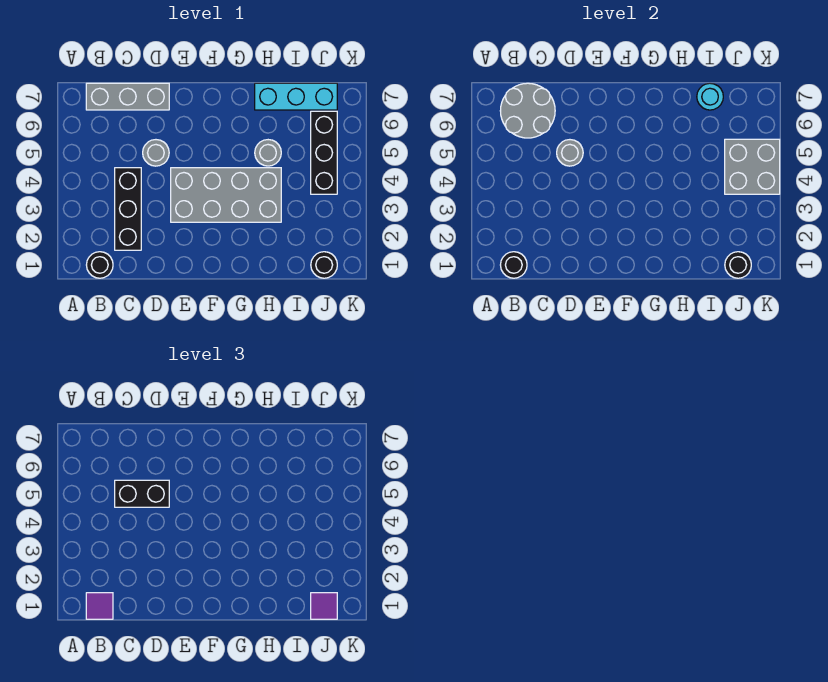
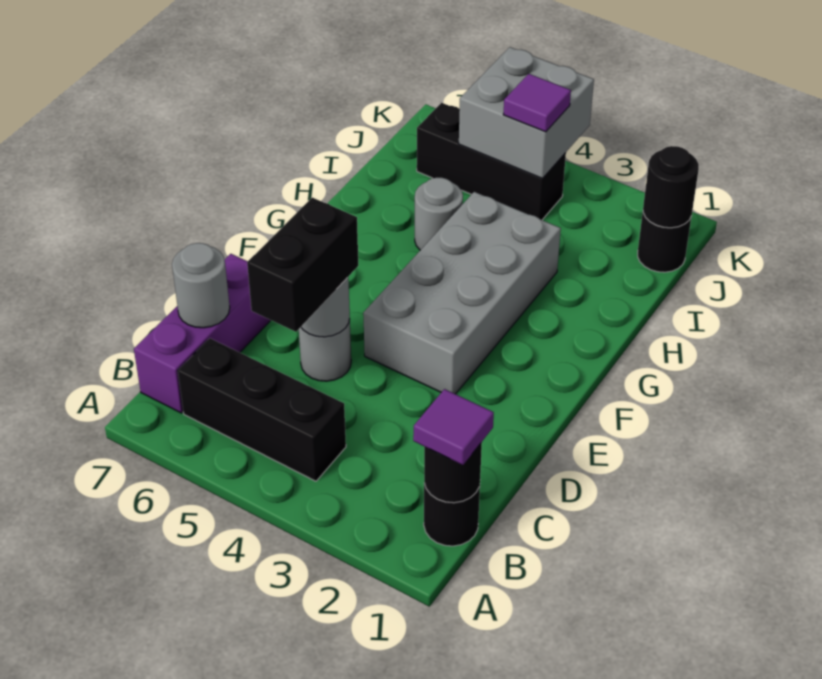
grey round brick B6:C7 level 2 -> grey round brick C7 level 2
grey brick B7:D7 level 1 -> purple brick B7:D7 level 1
black brick C2:C4 level 1 -> black brick B4:B6 level 1
cyan brick H7:J7 level 1 -> none
cyan round brick I7 level 2 -> none
purple tile J1 level 3 -> purple tile J4 level 3

